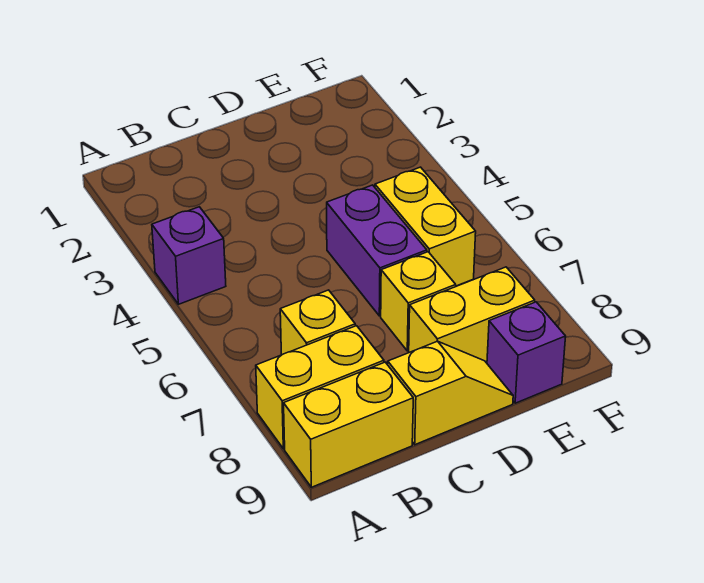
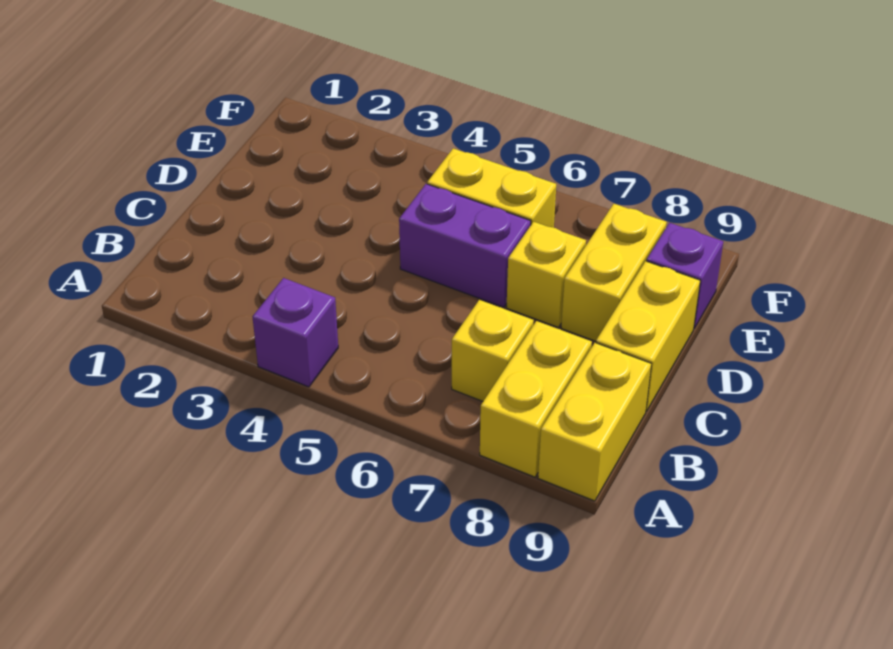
yellow slope C9:D9 level 1 top C -> yellow brick C9:D9 level 1

